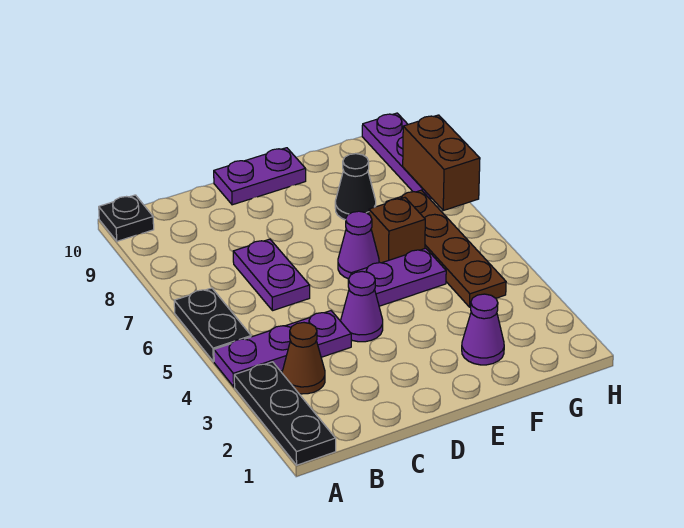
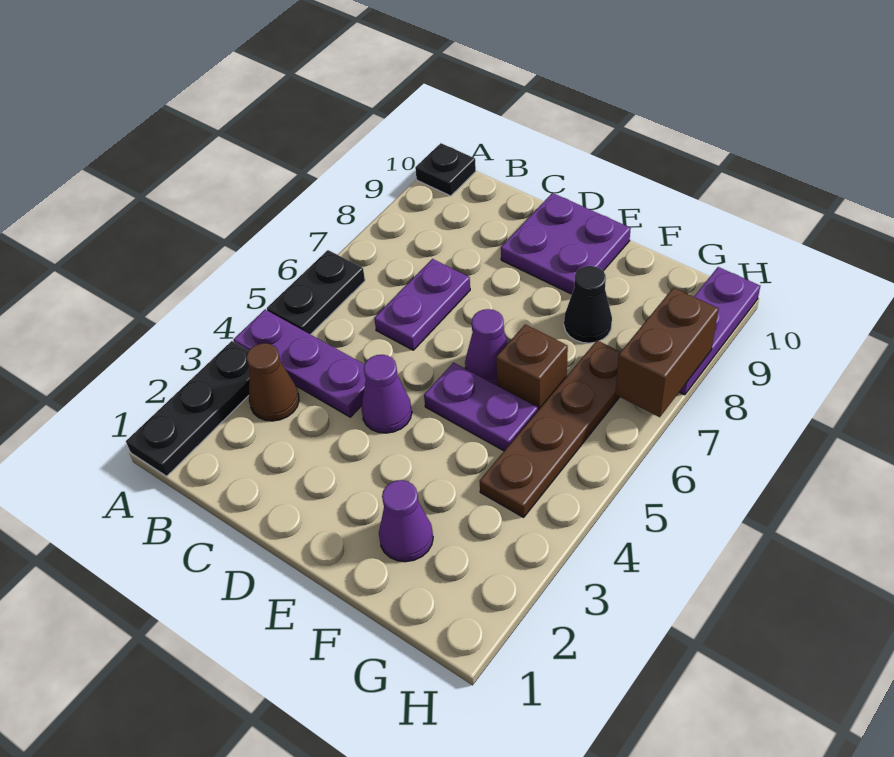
purple plate D10:E10 level 1 -> purple plate D9:E10 level 1

